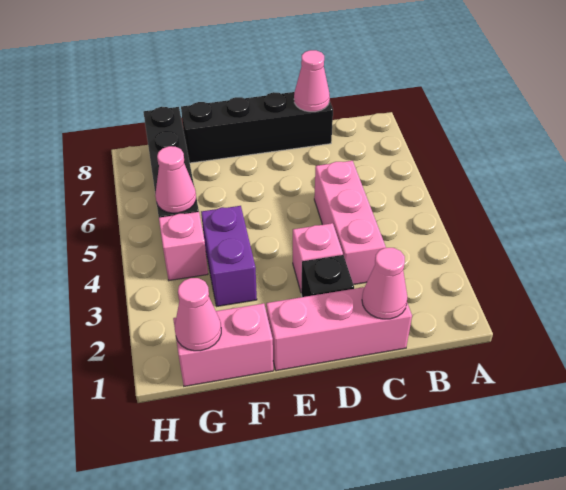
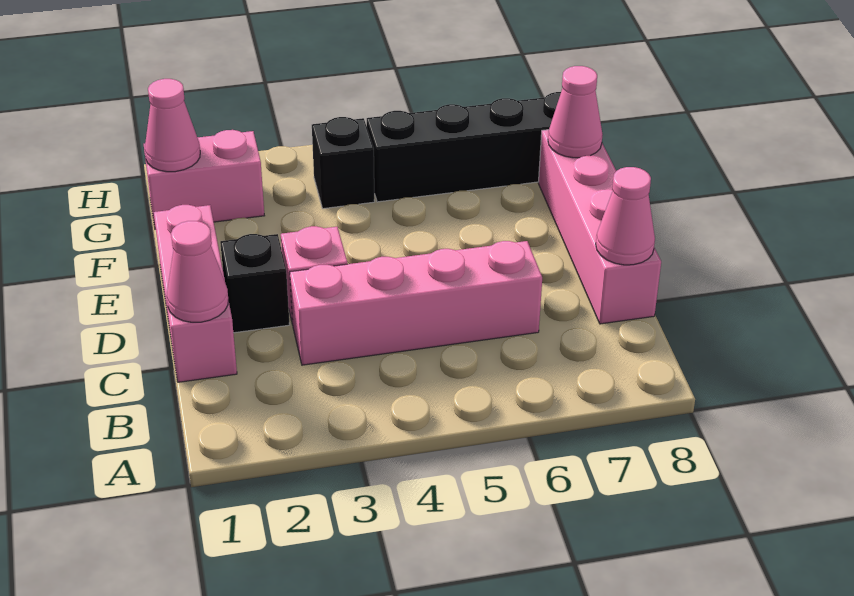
pink brick C3:C5 level 1 -> pink brick C3:C6 level 1
black brick C8:F8 level 1 -> pink brick C8:F8 level 1
pink brick F1:G1 level 1 -> pink brick G1:G2 level 1
purple brick F3:F4 level 1 -> none
pink brick G4 level 1 -> black brick G4 level 1
pink cone G5 level 2 -> pink cone F8 level 2

